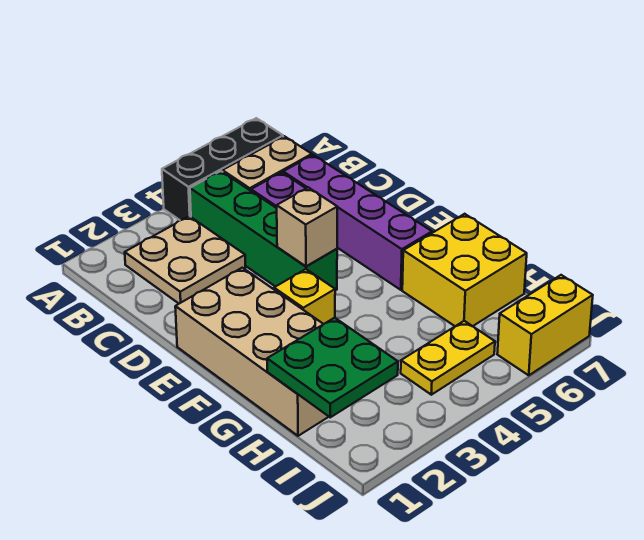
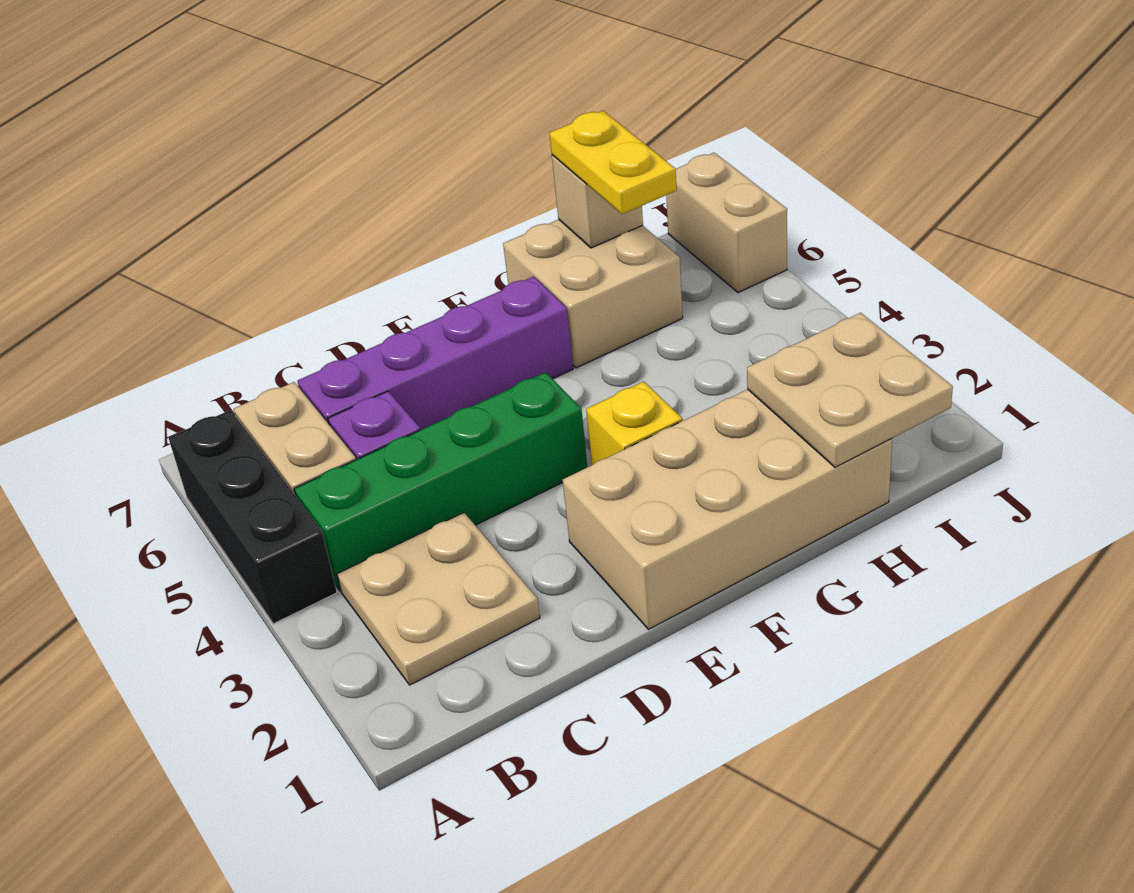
tan brick E4 level 2 -> tan brick H7 level 2
yellow brick G6:H7 level 1 -> tan brick G6:H7 level 1
green plate H1:I2 level 2 -> tan plate H1:I2 level 2
yellow plate I4:I5 level 1 -> yellow plate H6:H7 level 3
yellow brick J6:J7 level 1 -> tan brick J6:J7 level 1

